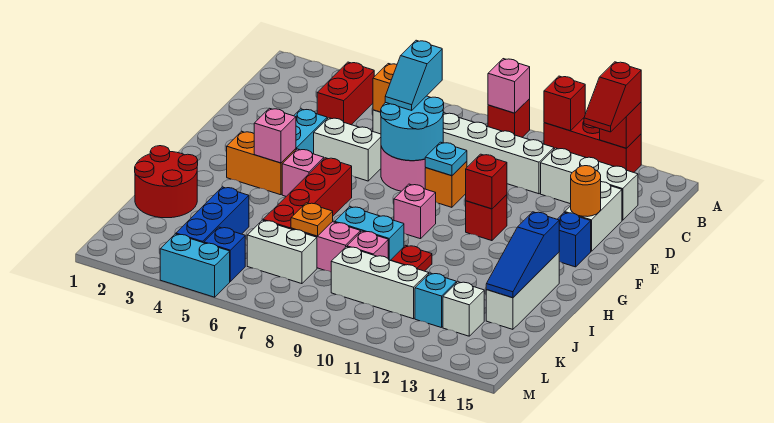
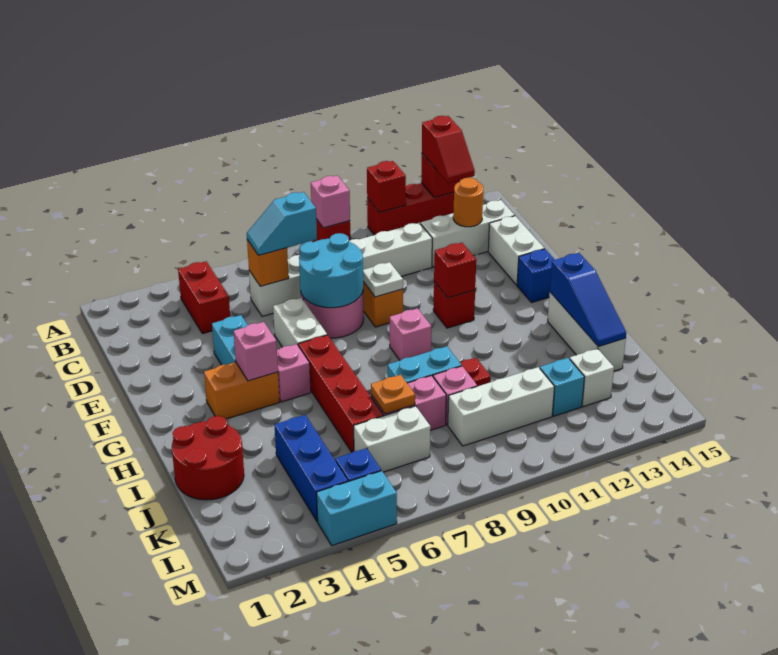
cyan slope C7:D7 level 3 top C -> cyan slope C6:C7 level 3 top 7
white brick E5:E6 level 1 -> white brick E6:F6 level 1
cyan plate E9 level 2 -> white plate E9 level 2
orange round brick E14 level 2 -> orange round brick C13 level 2

